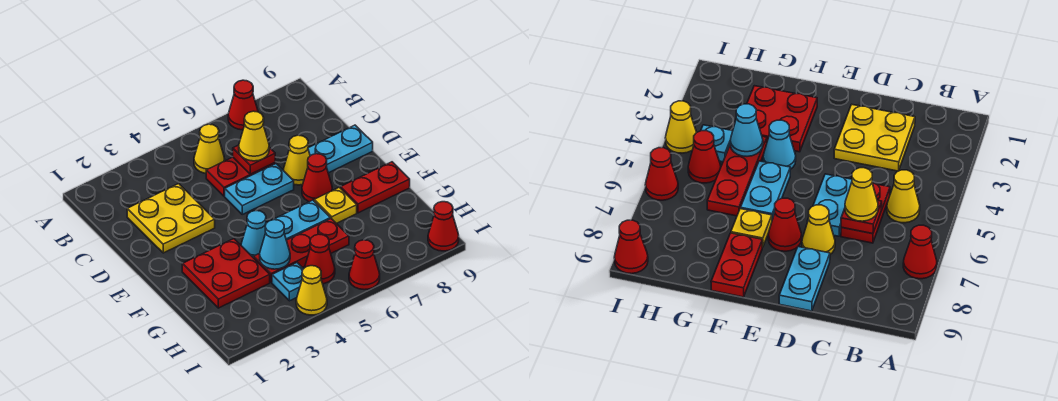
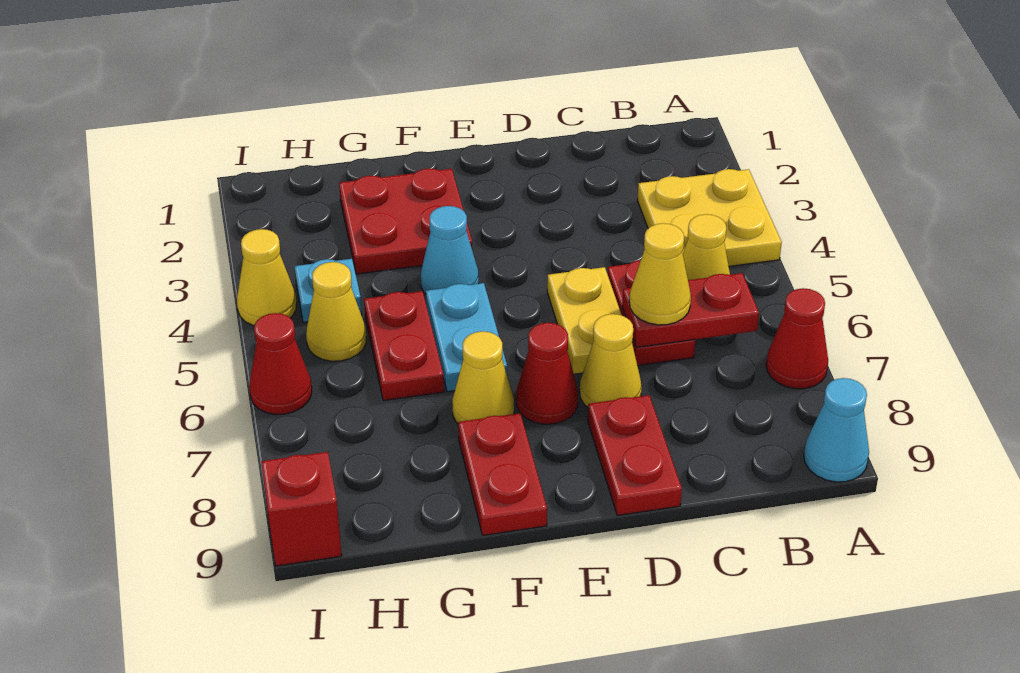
yellow plate C2:D3 level 1 -> yellow plate A3:B4 level 1
red plate C6 level 2 -> red plate B6:C6 level 2
cyan plate D5:D6 level 1 -> yellow plate D5:D6 level 1
cyan plate D8:D9 level 1 -> red plate D8:D9 level 1
yellow plate F7 level 1 -> yellow cone F7 level 1
red plate G4:G6 level 1 -> red plate G5:G6 level 1
cyan cone G4 level 2 -> cyan cone A9 level 1
red cone H5 level 1 -> yellow cone H5 level 1
red cone I9 level 1 -> red brick I9 level 1

